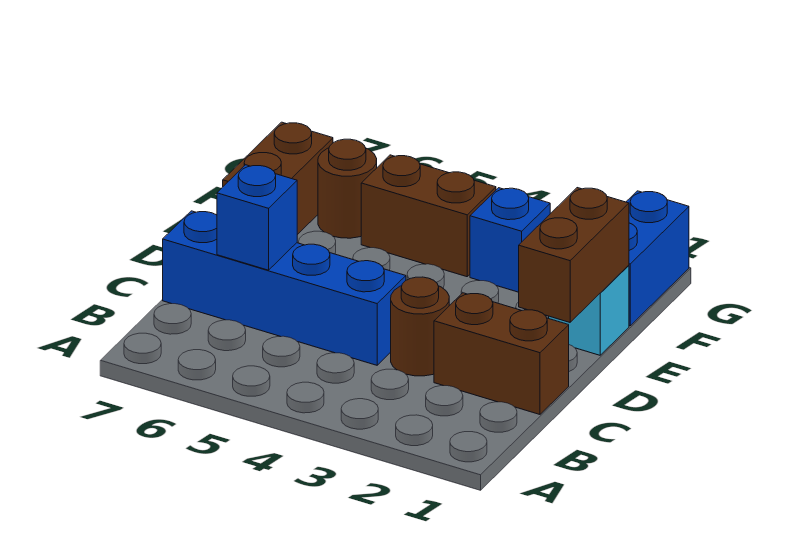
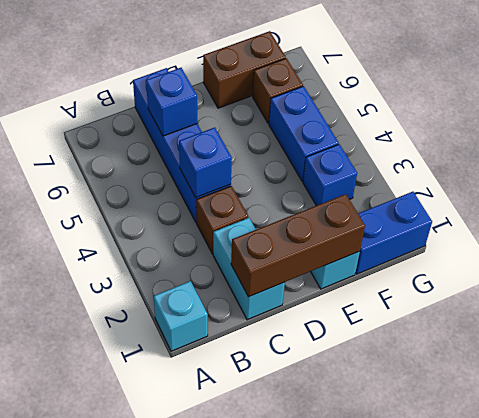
none -> cyan brick A1 level 1
brown brick C1:C2 level 1 -> cyan brick C1:C2 level 1
brown round brick C3 level 1 -> brown brick C3 level 1
none -> blue brick C4 level 2
brown brick D1:E1 level 2 -> brown brick C1:E1 level 2
brown brick F4:F5 level 1 -> blue brick F4:F5 level 1
brown round brick F6 level 1 -> brown brick F6 level 1

